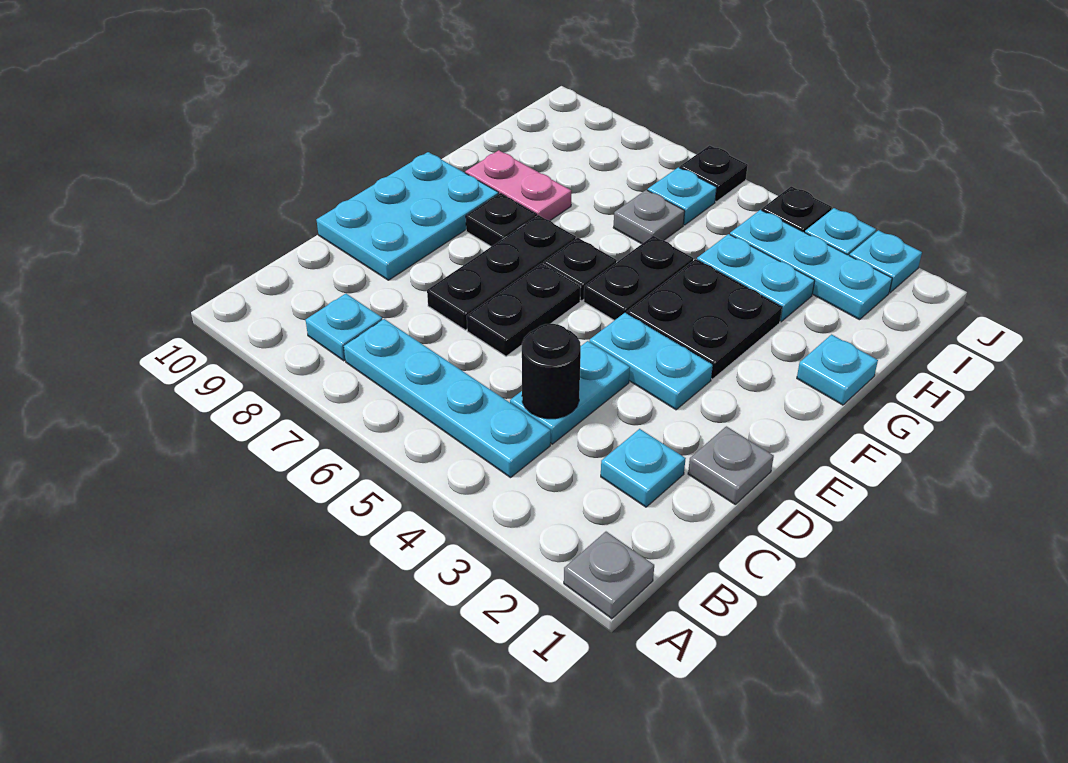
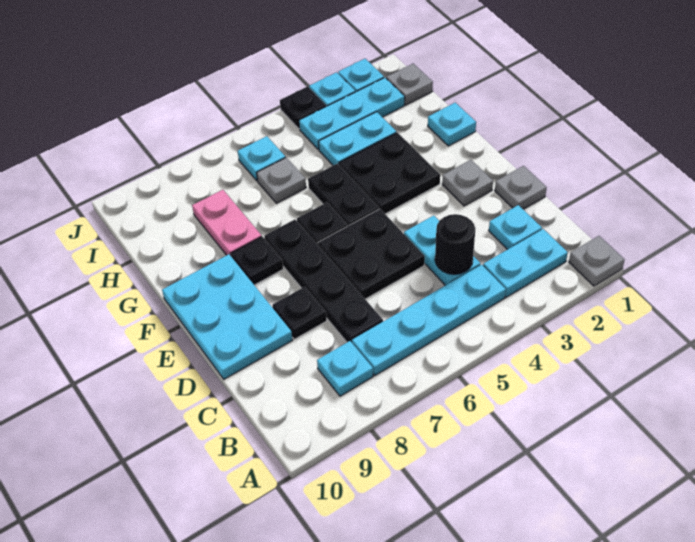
black plate D6:E6 level 1 -> black plate D5:E6 level 1
black plate D7:F7 level 1 -> black plate C7:F7 level 1
none -> grey plate E2 level 1
cyan plate E3:E4 level 1 -> cyan plate B2:B3 level 1
pink plate G8:G9 level 1 -> pink plate G8:H8 level 1
none -> grey plate I1 level 1
black plate J6 level 1 -> black plate D8 level 1

